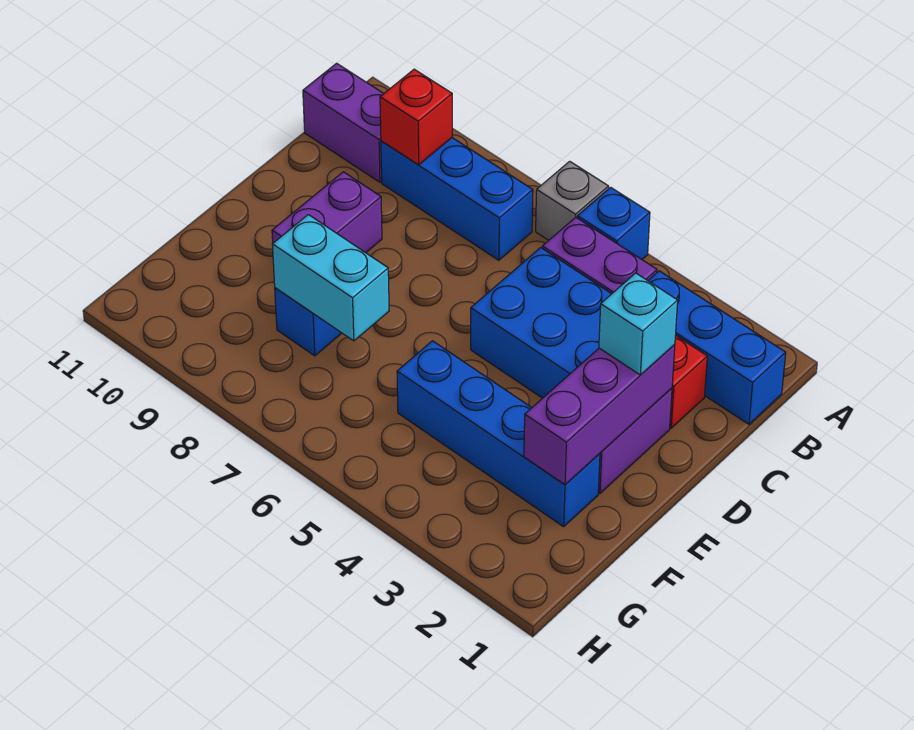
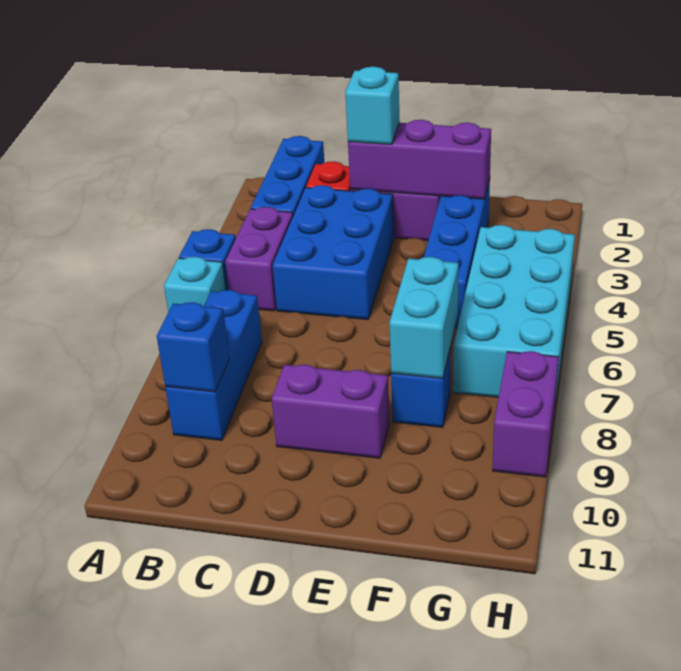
grey brick A6 level 1 -> cyan brick A6 level 1
red brick B9 level 2 -> blue brick B9 level 2
purple brick B10:B11 level 1 -> purple brick H8:H9 level 1
none -> cyan brick G4:H7 level 1

